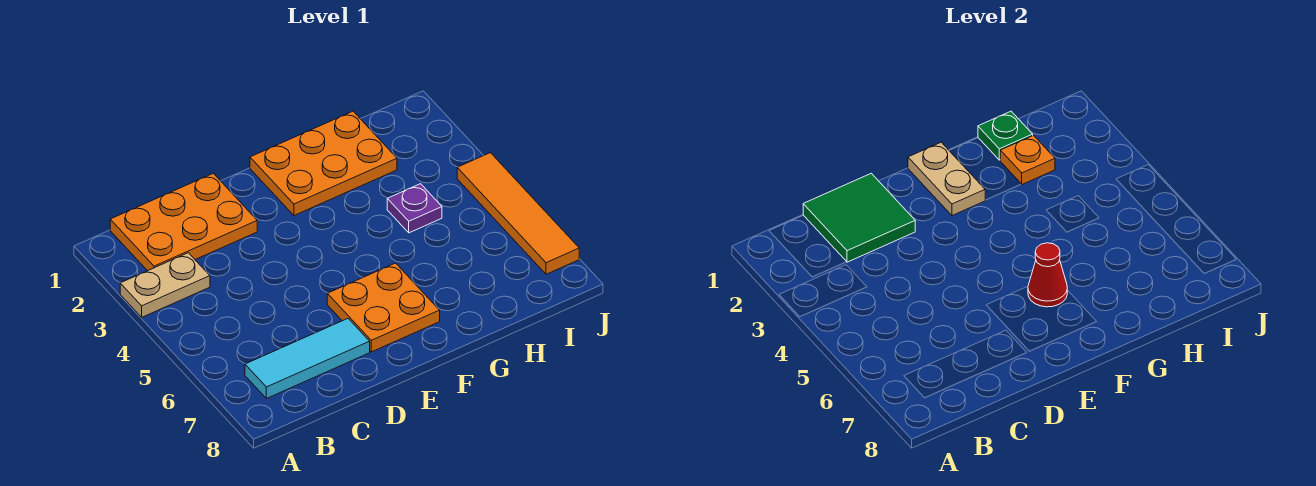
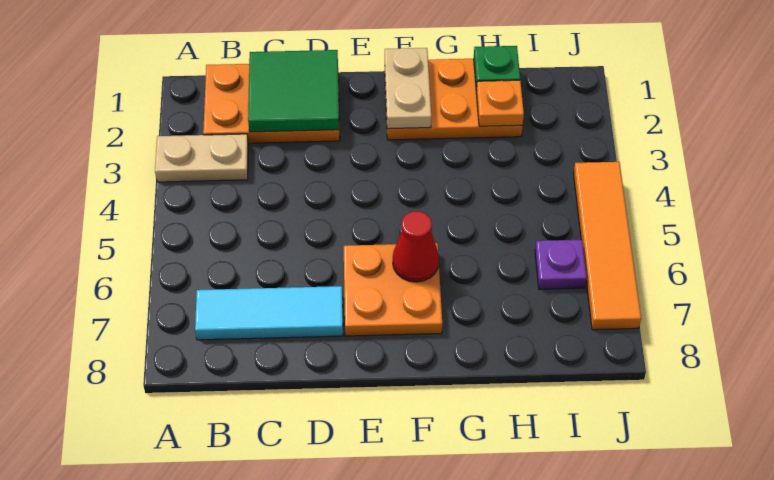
purple plate H4 level 1 -> purple plate I6 level 1

